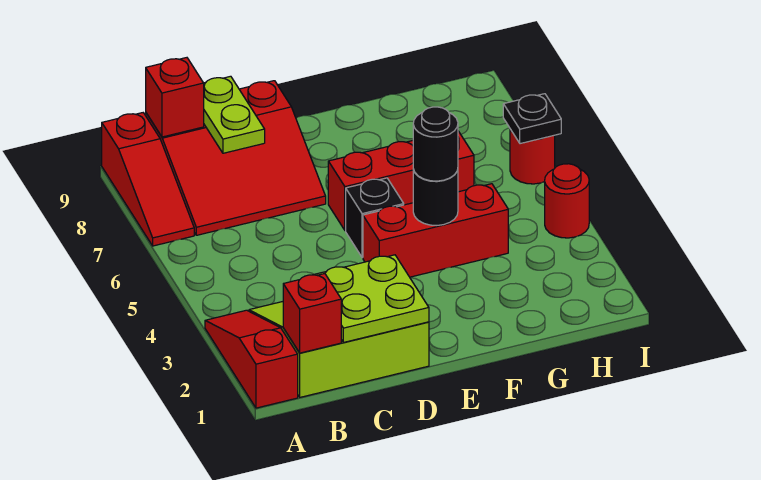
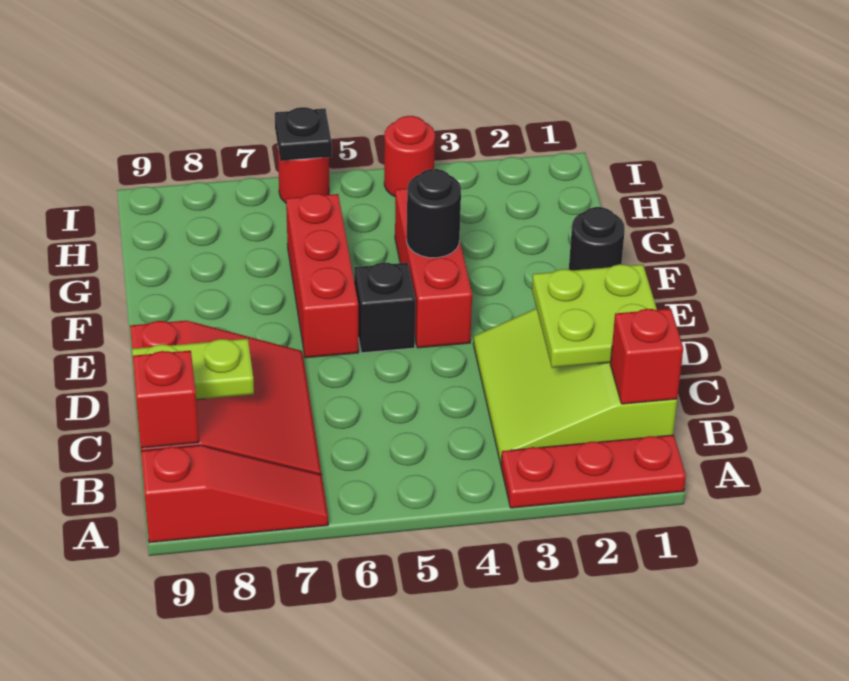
red slope A1:A3 level 1 top 1 -> red plate A1:A3 level 1
black round brick F4 level 3 -> black round brick F1 level 1

